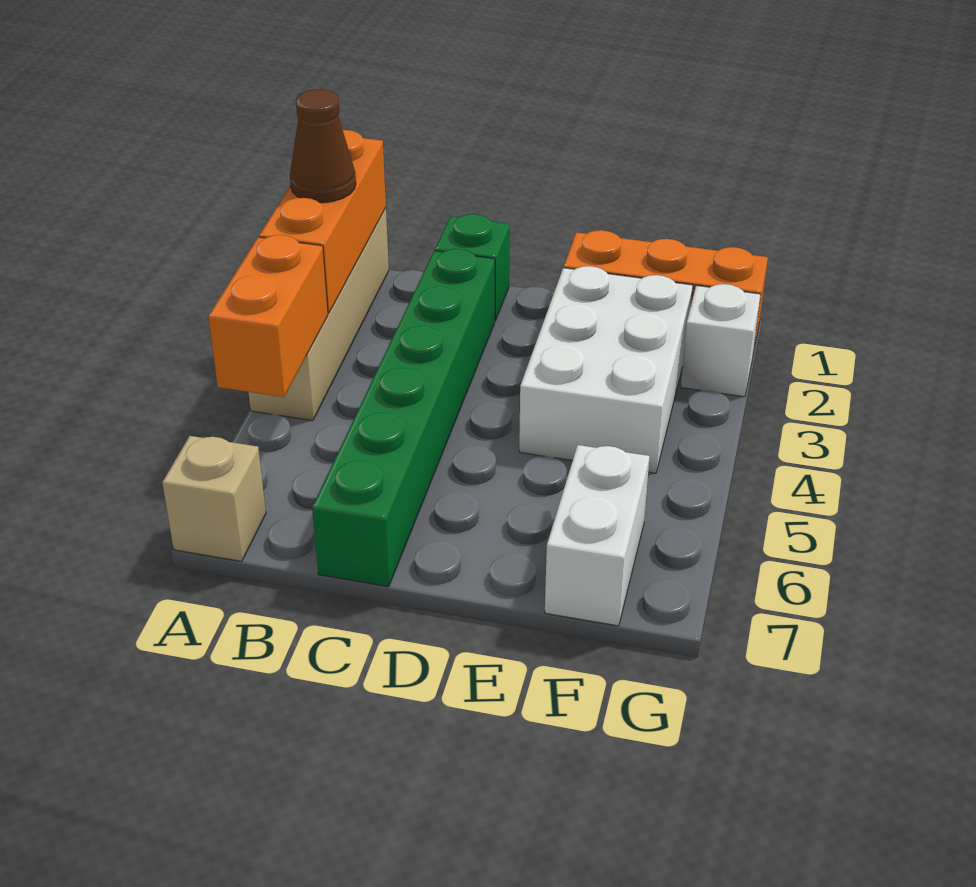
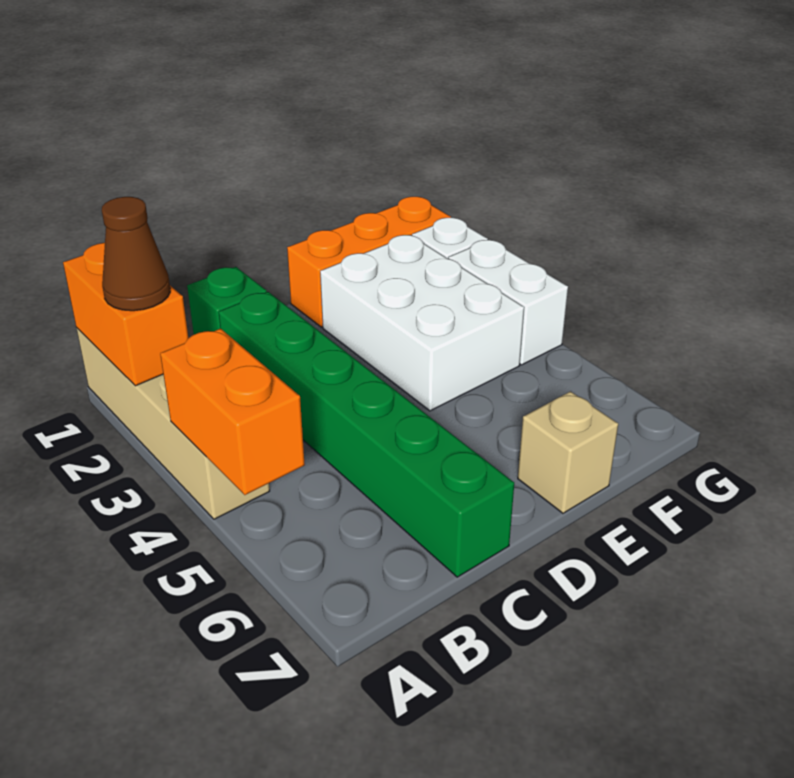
orange brick A1:A3 level 2 -> orange brick A1:A2 level 2
tan brick A7 level 1 -> tan brick E7 level 1
white brick F6:F7 level 1 -> white brick G3:G4 level 1

